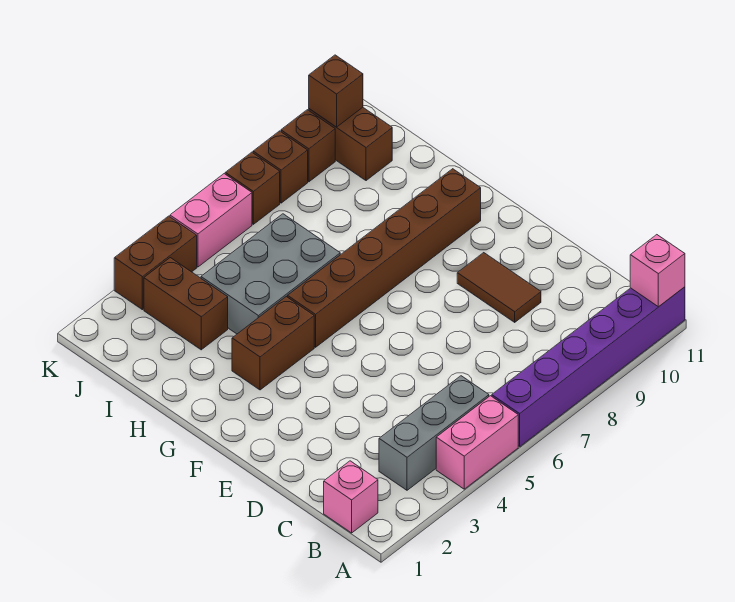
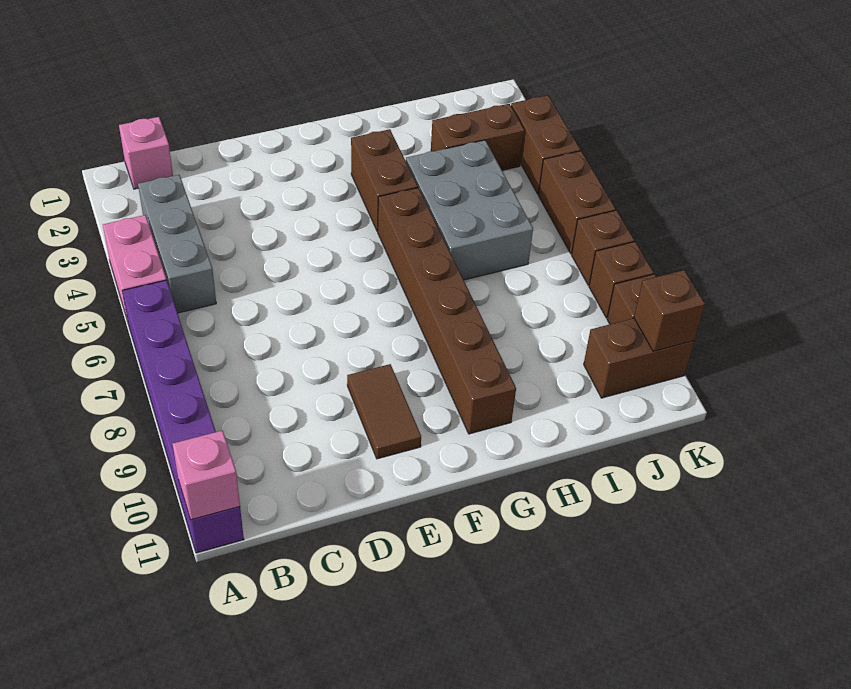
brown tile D9:E9 level 1 -> brown tile E9:E10 level 1
pink brick K5:K6 level 1 -> brown brick K5:K6 level 1

